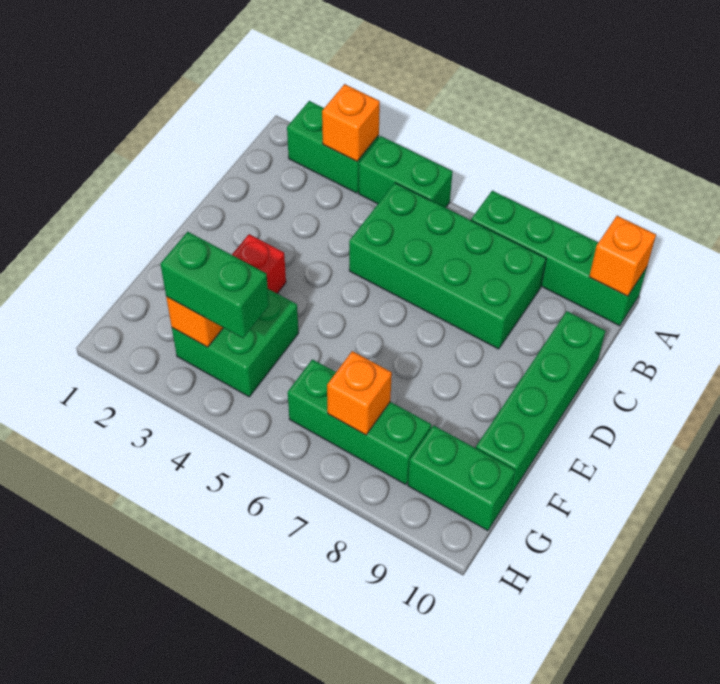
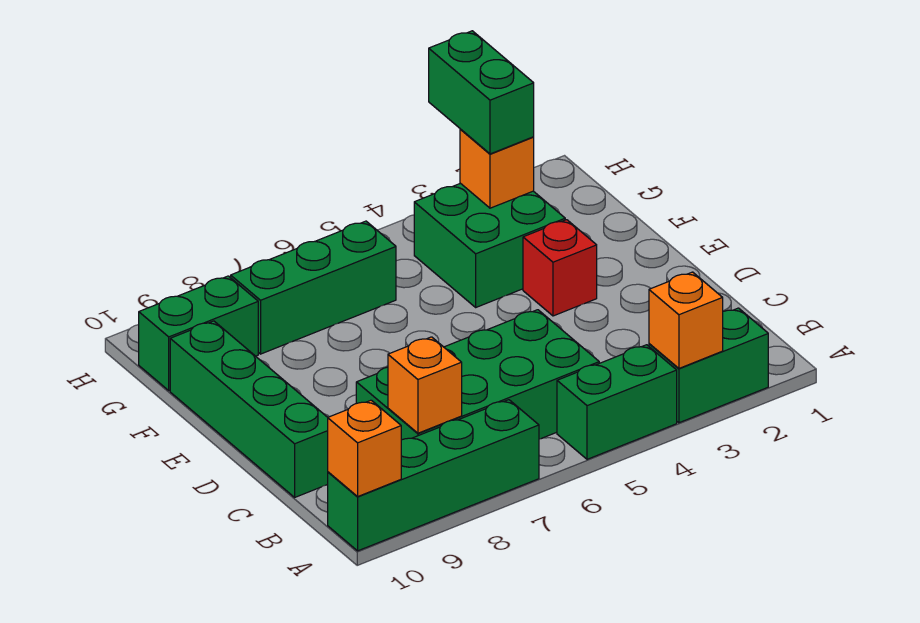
green brick G3:G4 level 3 -> green brick G3:H3 level 3
orange brick G7 level 2 -> orange brick B8 level 2

